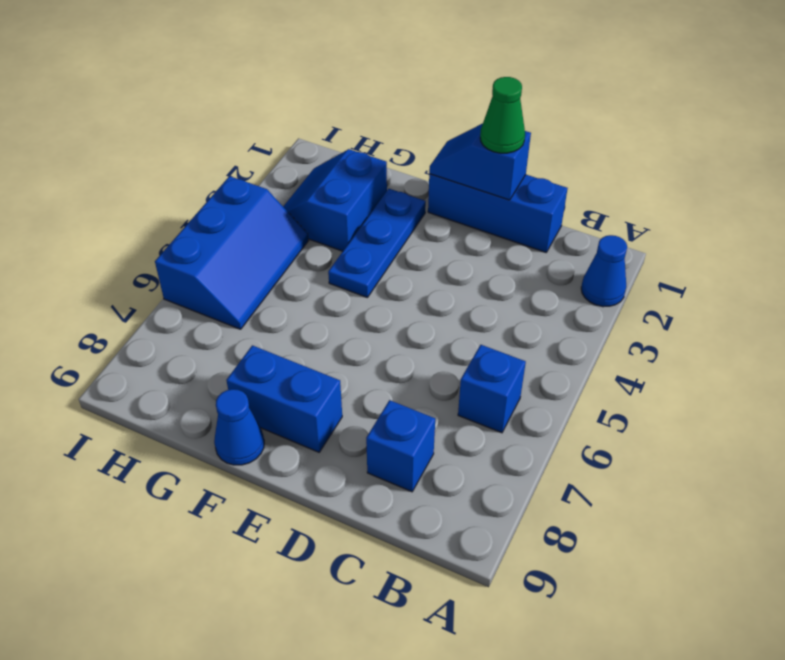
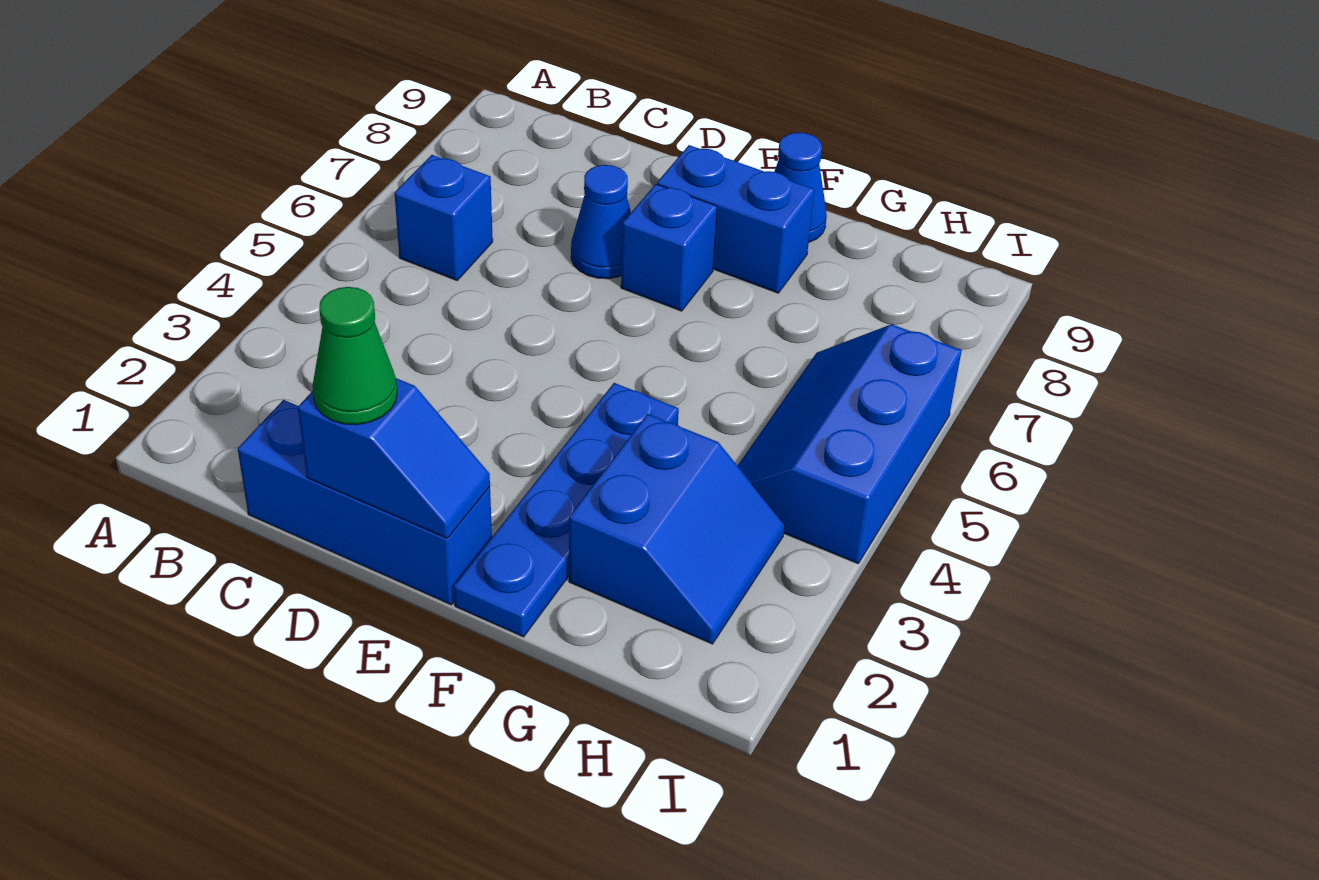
blue cone A2 level 1 -> blue cone D7 level 1
blue brick C8 level 1 -> blue brick E7 level 1
blue plate F2:F4 level 1 -> blue plate F1:F4 level 1

